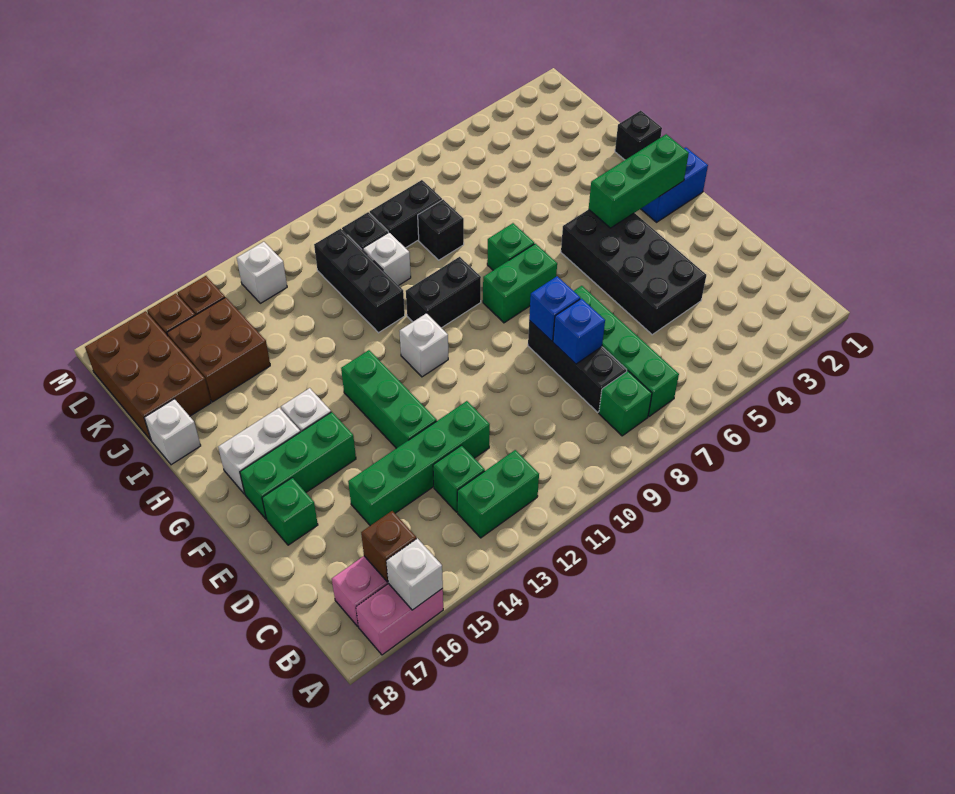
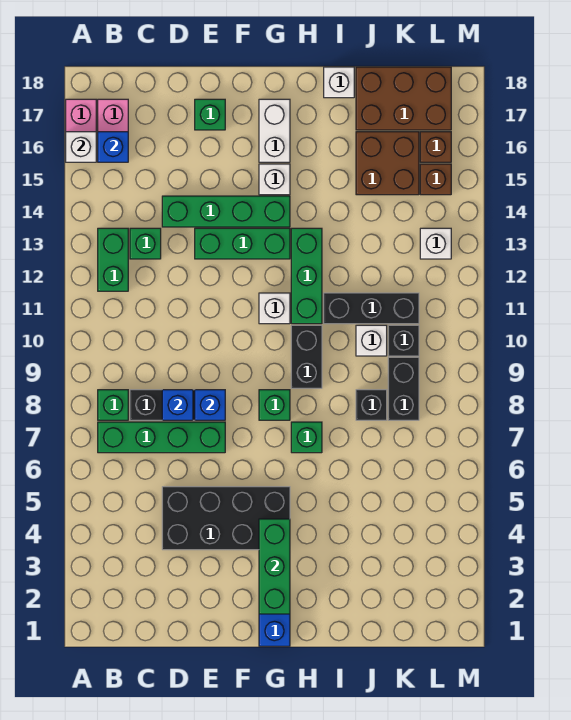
brown brick B16 level 2 -> blue brick B16 level 2
green brick D12:D15 level 1 -> green brick D14:G14 level 1
green brick F15:F17 level 1 -> green brick H11:H13 level 1
green brick G7:G8 level 1 -> green brick G8 level 1
black brick I1 level 1 -> none

